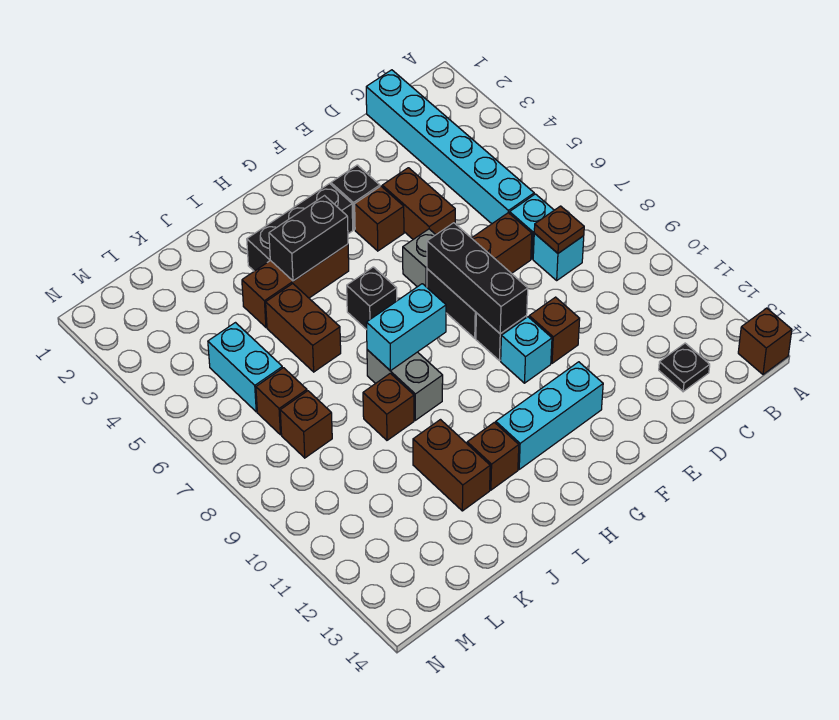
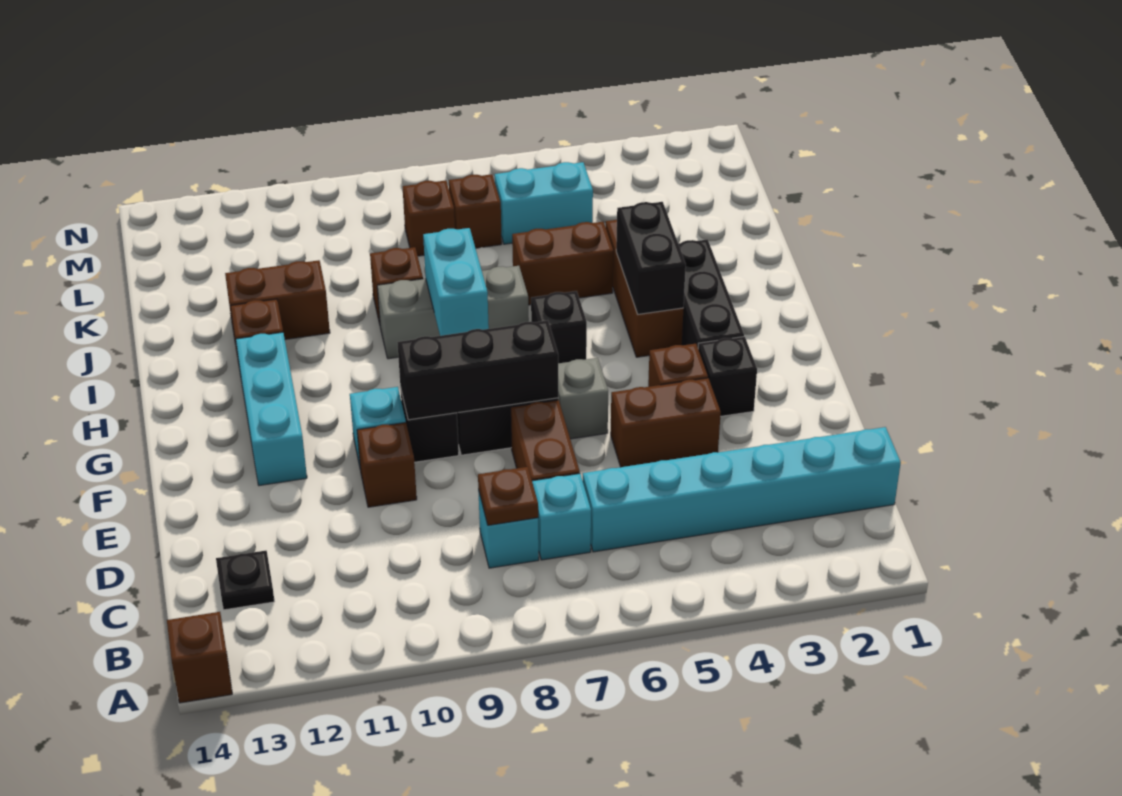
grey brick I8:I9 level 1 -> grey brick I7:I9 level 1

